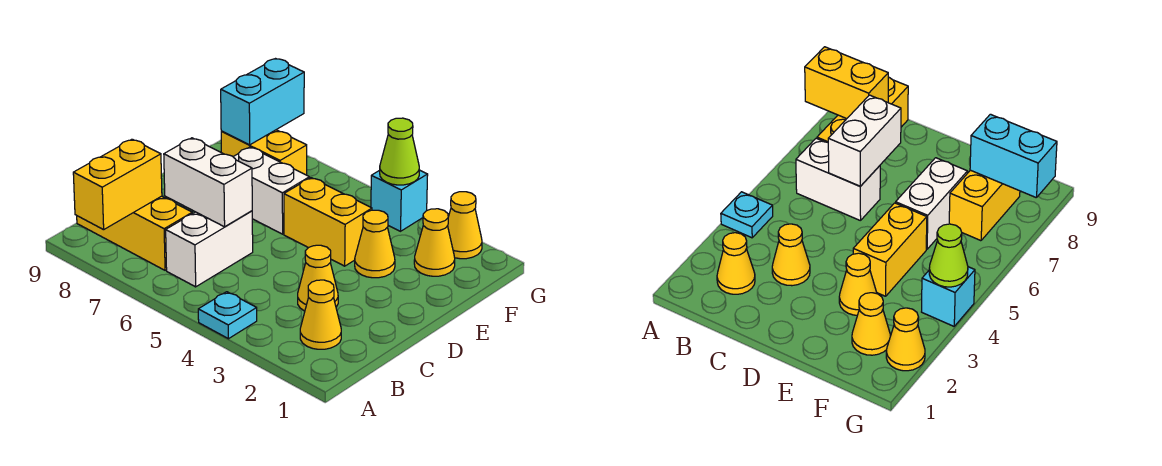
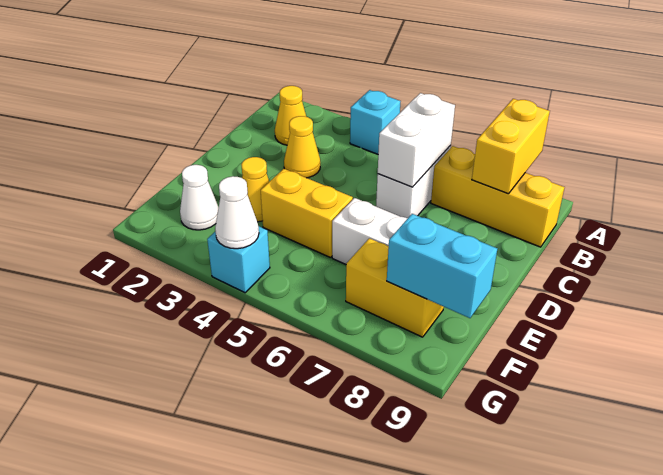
cyan plate A4 level 1 -> cyan brick A4 level 1
white brick C6:C7 level 2 -> white brick B6:C6 level 2
yellow cone F2 level 1 -> white cone F2 level 1
cyan brick F8:G8 level 2 -> cyan brick F8:F9 level 2
yellow cone G2 level 1 -> none
lime cone G4 level 2 -> white cone G4 level 2

